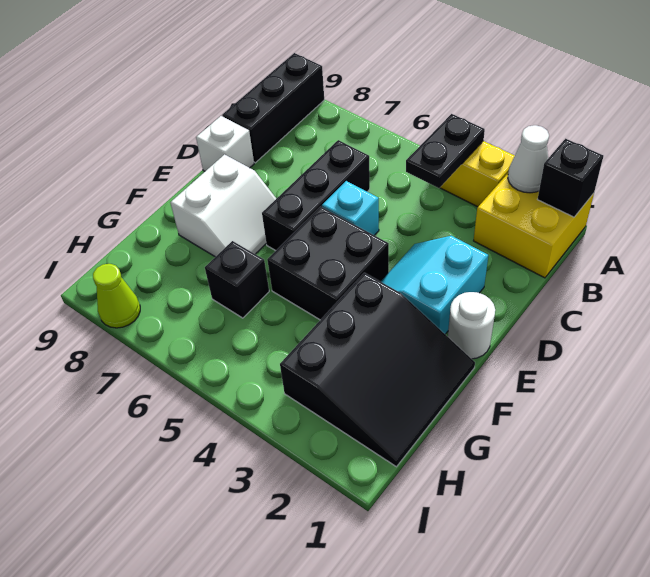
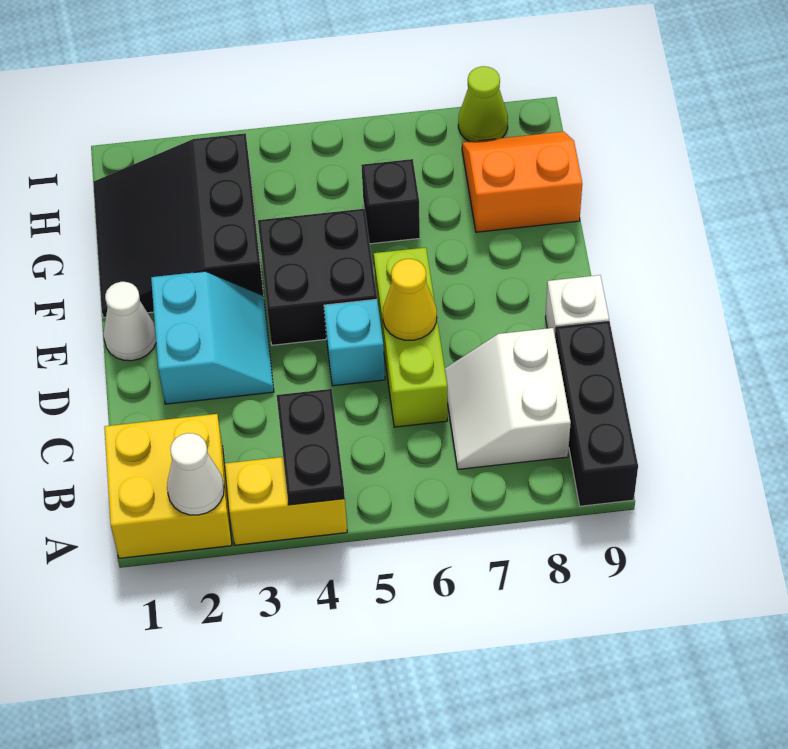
black brick A1 level 2 -> none
black brick C6:E6 level 1 -> lime brick C6:E6 level 1
none -> yellow cone D6 level 2
white round brick E1 level 1 -> white cone E1 level 1
white slope E7:F8 level 1 top 8 -> white slope B7:C8 level 1 top 8
none -> orange slope G8:H9 level 1 top G

